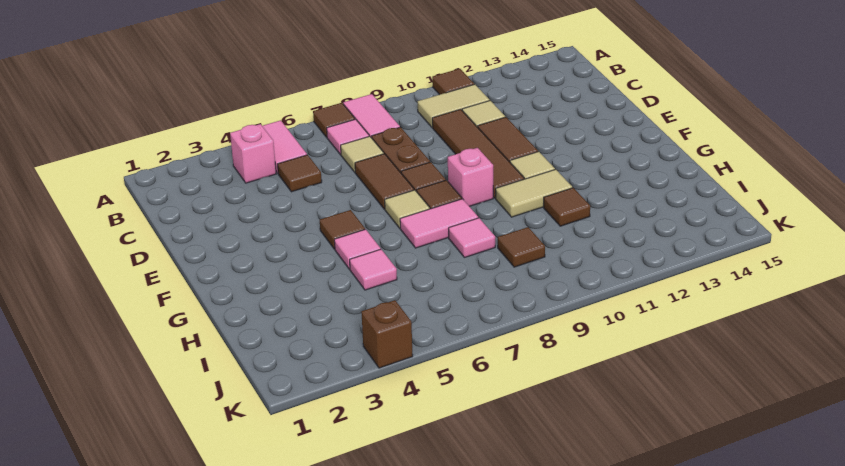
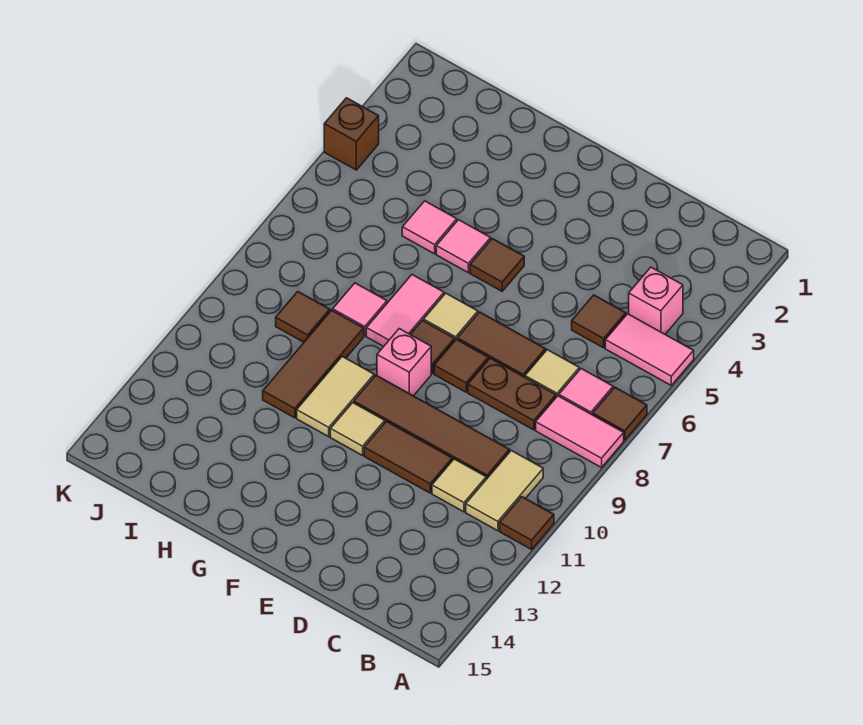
brown tile H11 level 1 -> brown tile H9:H11 level 1

